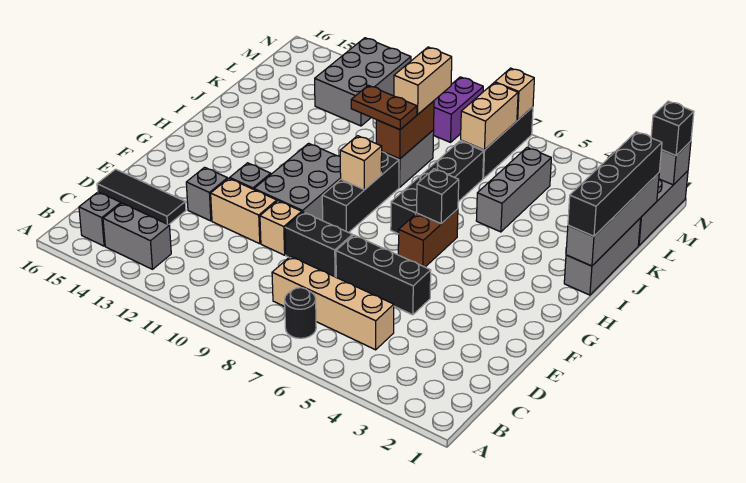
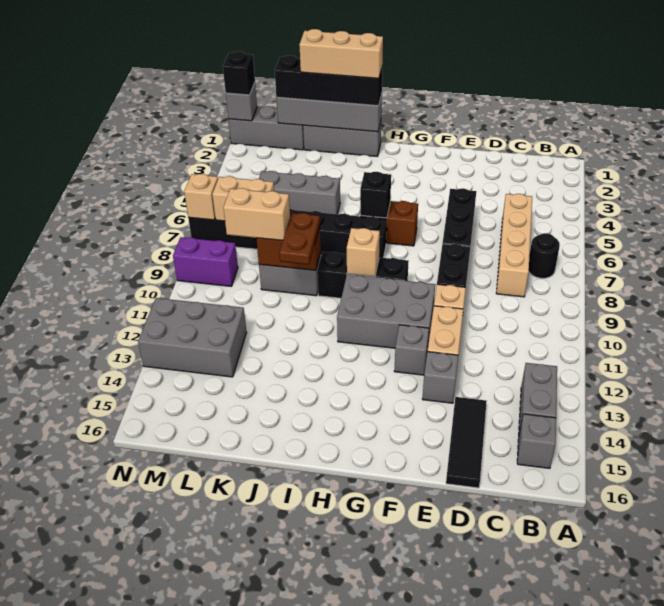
none -> tan brick I1:K1 level 4

